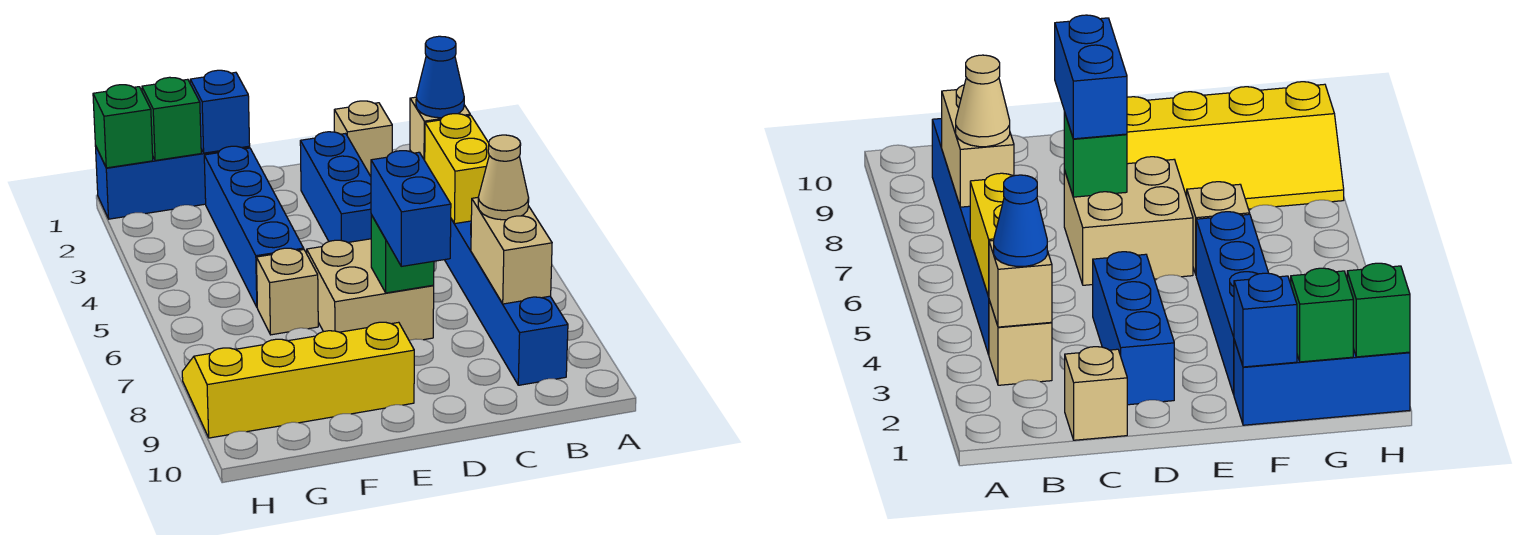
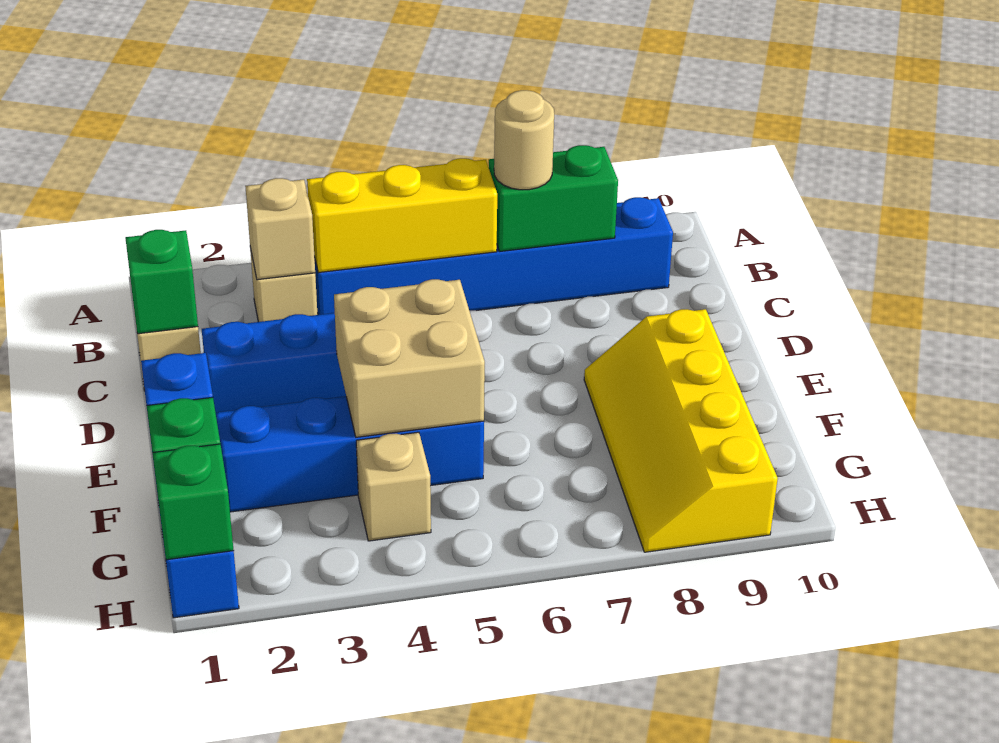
blue cone B3 level 3 -> none
yellow brick B4:B5 level 2 -> yellow brick B4:B6 level 2
tan brick B7:B8 level 2 -> green brick B7:B8 level 2
tan cone B7 level 3 -> tan round brick B7 level 3
tan brick D6:E7 level 1 -> tan brick E4:F5 level 2
green brick D7 level 2 -> green brick C1 level 2
blue brick D7:D8 level 3 -> none
tan brick F6 level 1 -> tan brick G4 level 1

